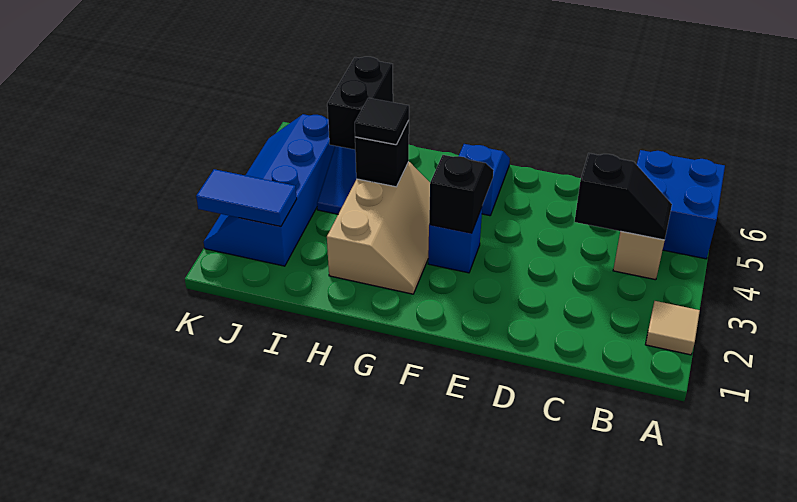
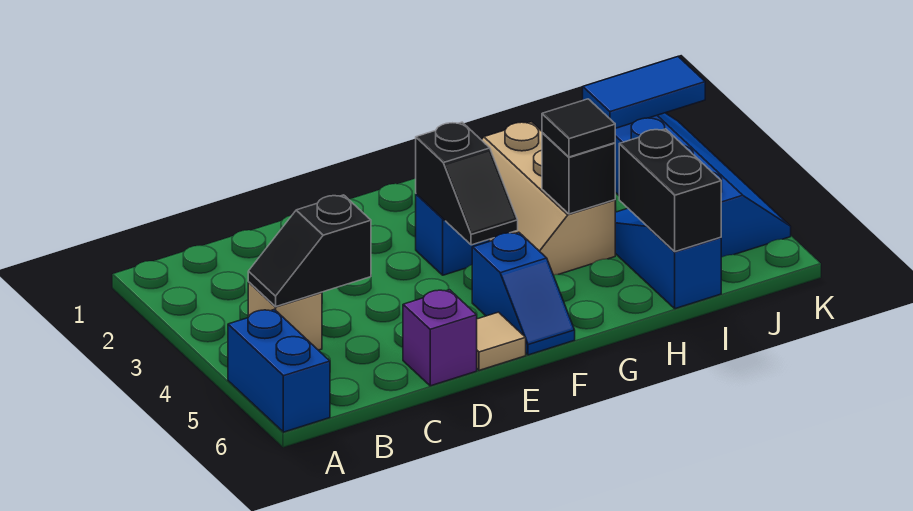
tan tile A2 level 1 -> tan tile E6 level 1
blue brick A5:B6 level 1 -> blue brick A5:A6 level 1
none -> purple brick D6 level 1

